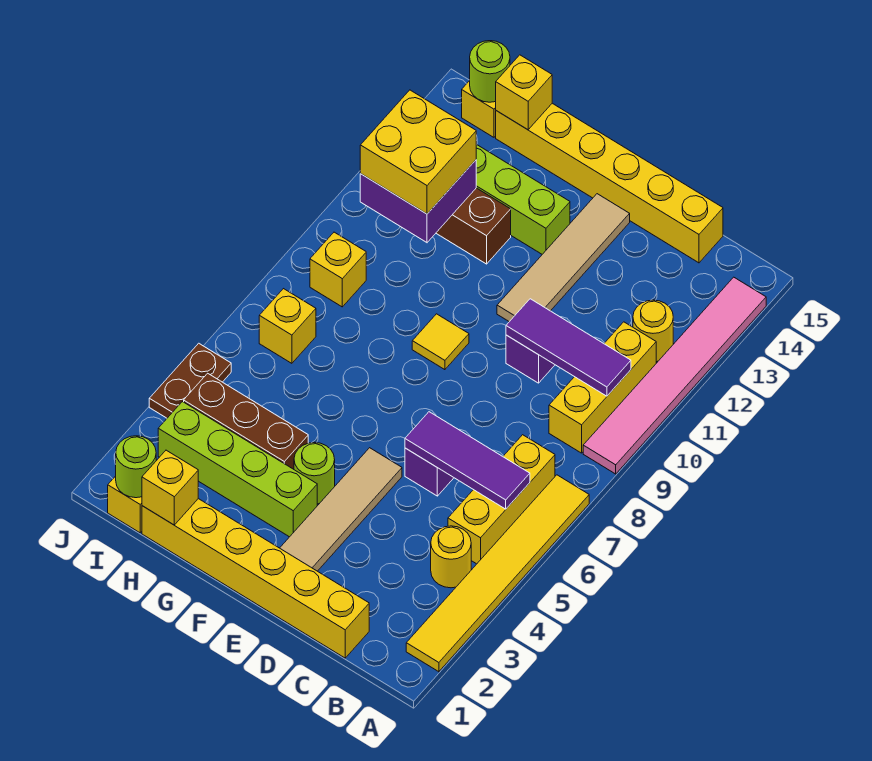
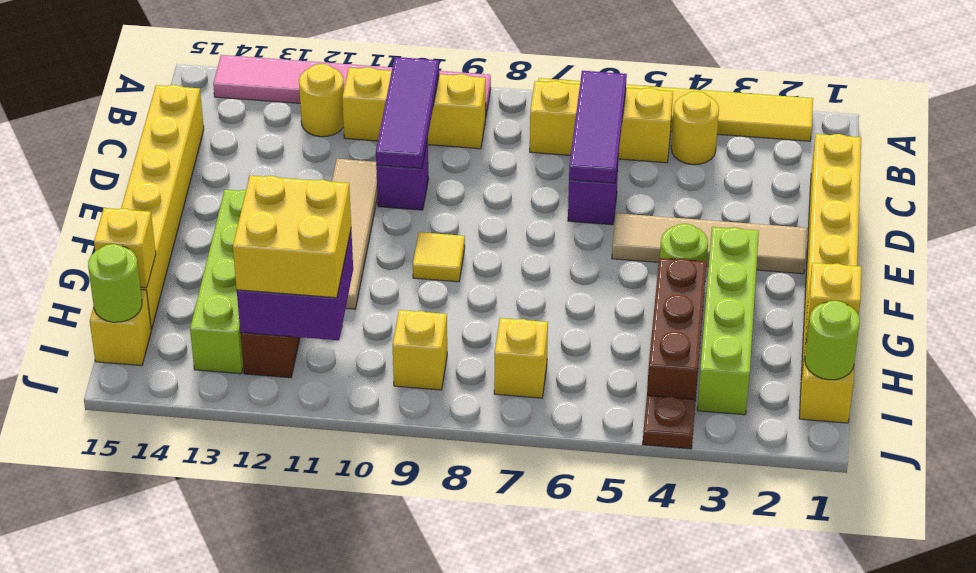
tan tile E11:E14 level 1 -> tan tile D11:G11 level 1
brown plate J4:J5 level 1 -> brown plate J4 level 1

